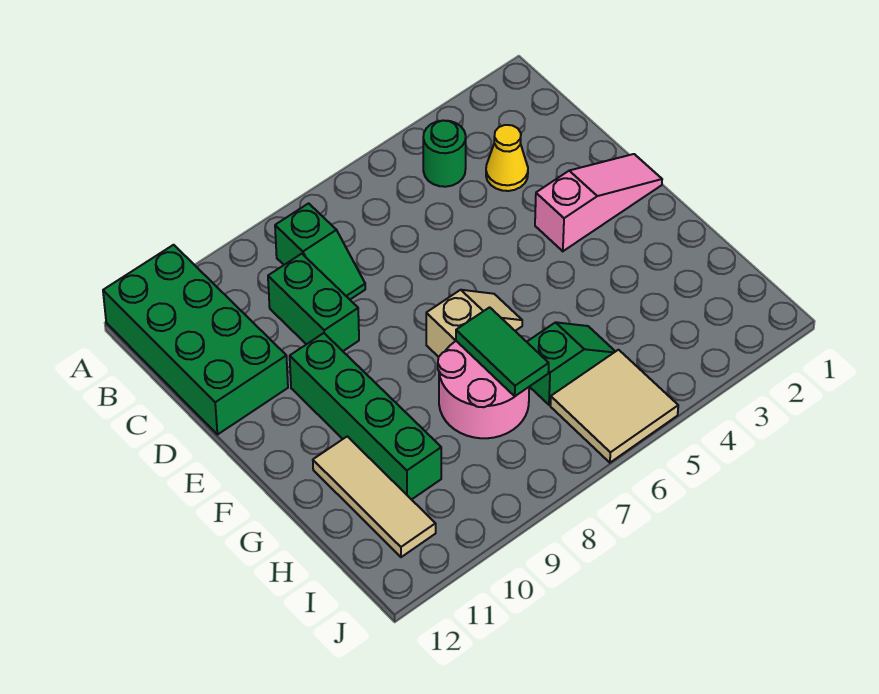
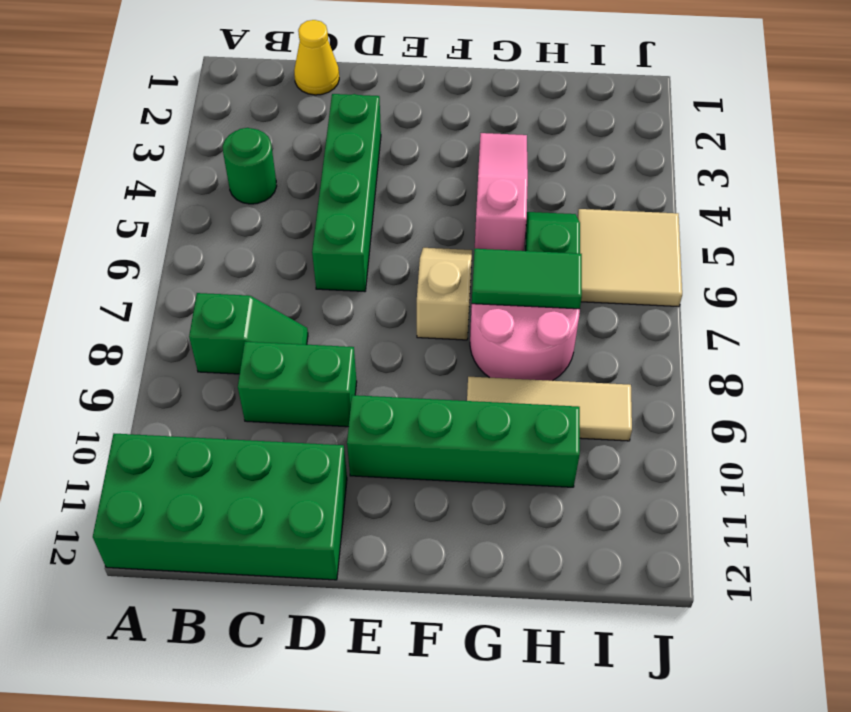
yellow cone C3 level 1 -> yellow cone C1 level 1
none -> green brick D3:D6 level 1
pink slope E1:E3 level 1 top 3 -> pink slope G3:G5 level 1 top 5
tan tile G11:I11 level 1 -> tan tile G9:I9 level 1

